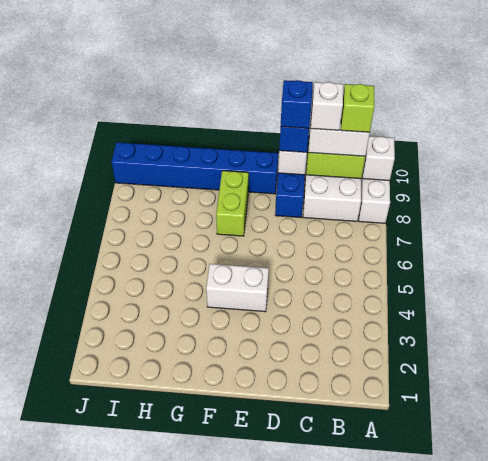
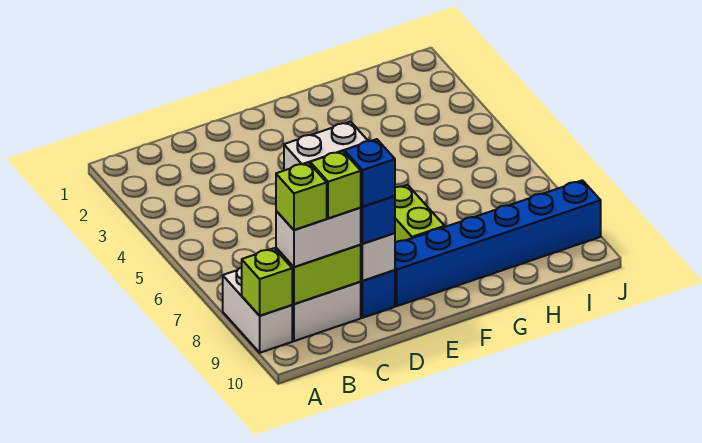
white brick A9 level 2 -> lime brick A9 level 2
white brick C9 level 4 -> lime brick C9 level 4

